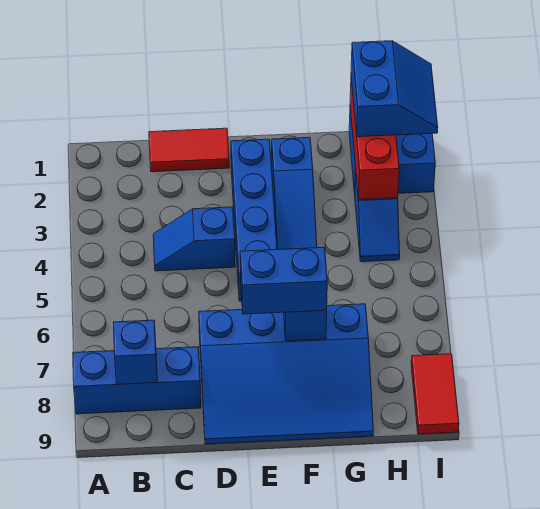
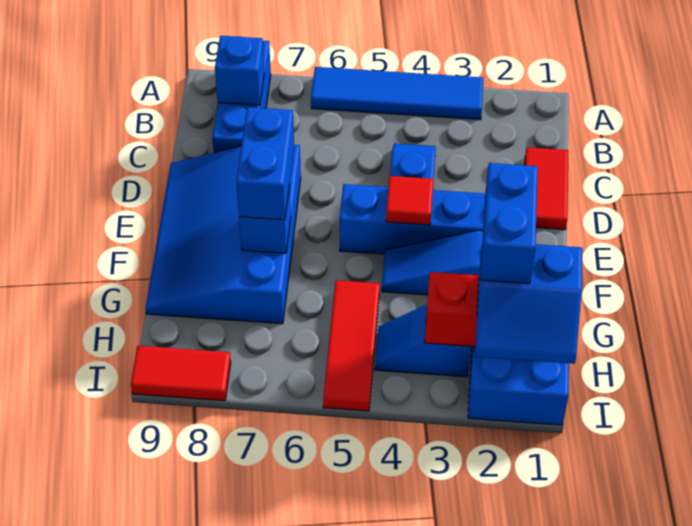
none -> blue tile A3:A6 level 1
none -> red tile E4 level 2
none -> blue brick G2:H2 level 4
none -> red tile G5:I5 level 1

